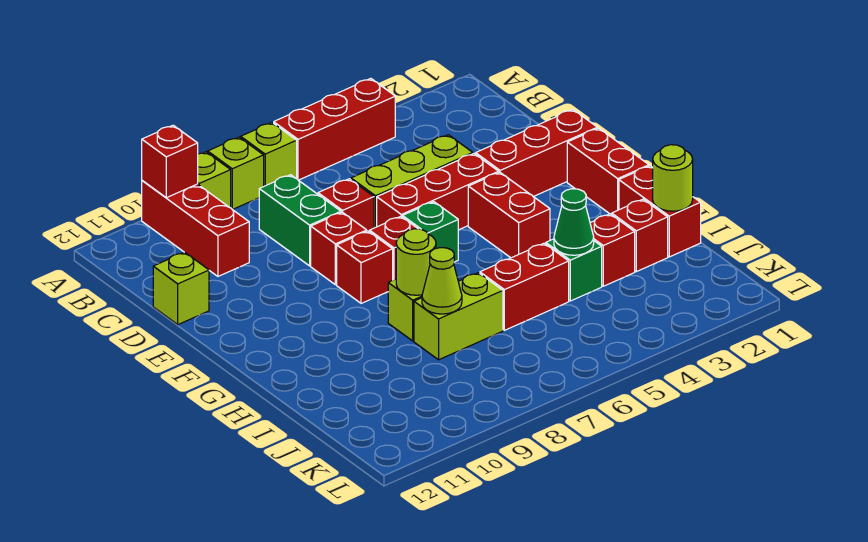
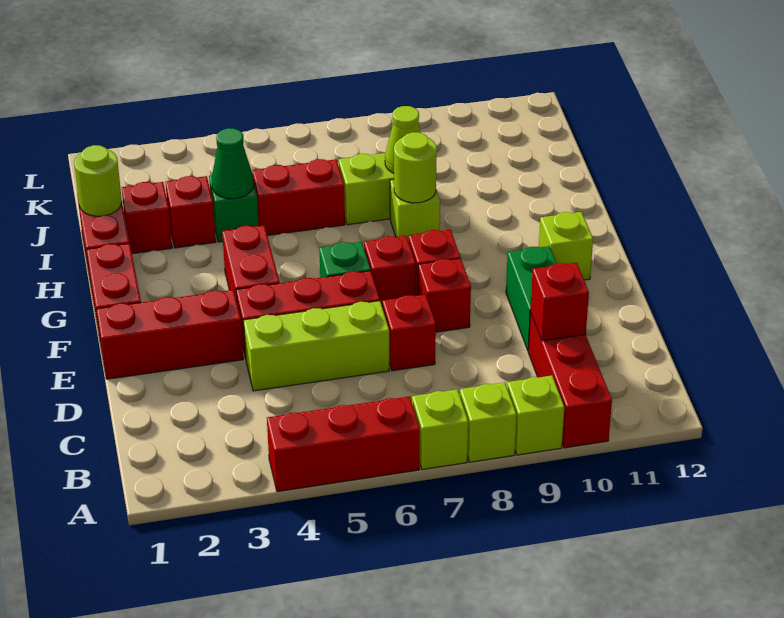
red brick A10 level 2 -> red brick C10 level 2
green brick C8:D8 level 1 -> green brick D10:E10 level 1
lime brick D12 level 1 -> lime brick F11 level 1

